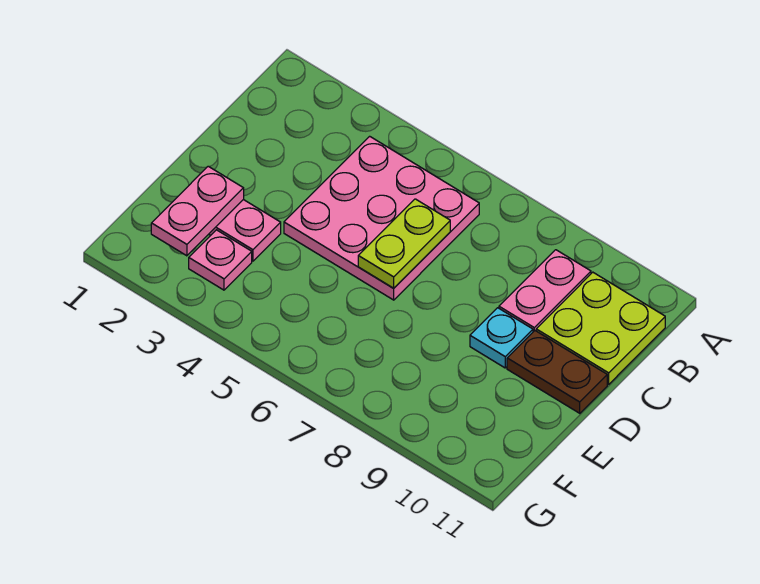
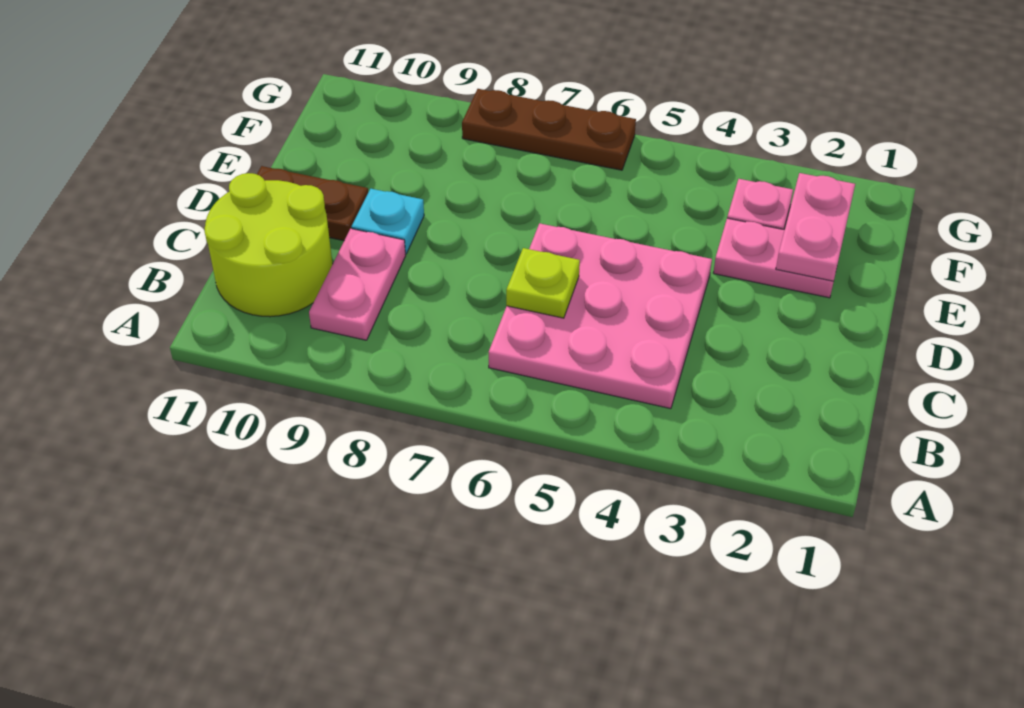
lime plate B10:C11 level 1 -> lime round brick B10:C11 level 1
lime plate C6:D6 level 2 -> lime plate C6 level 2
none -> brown plate G6:G8 level 1

